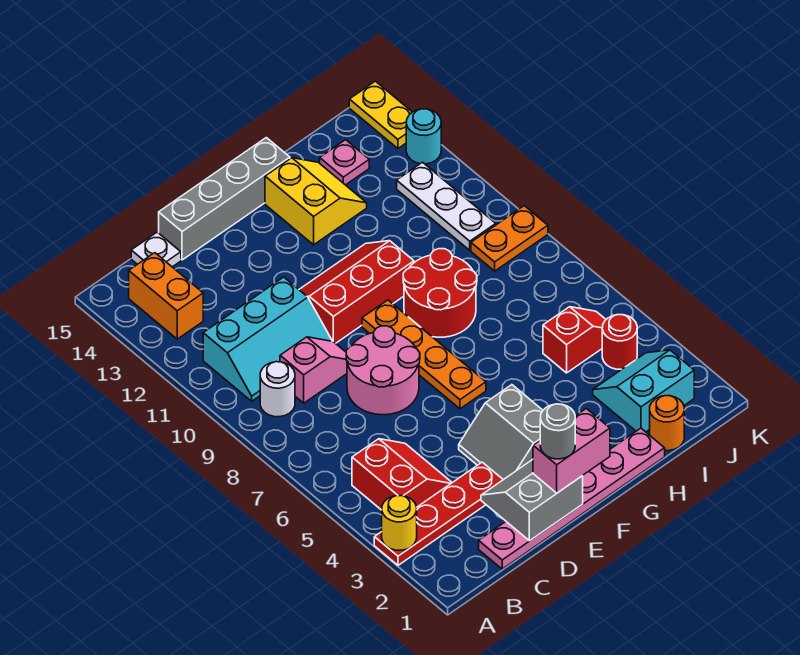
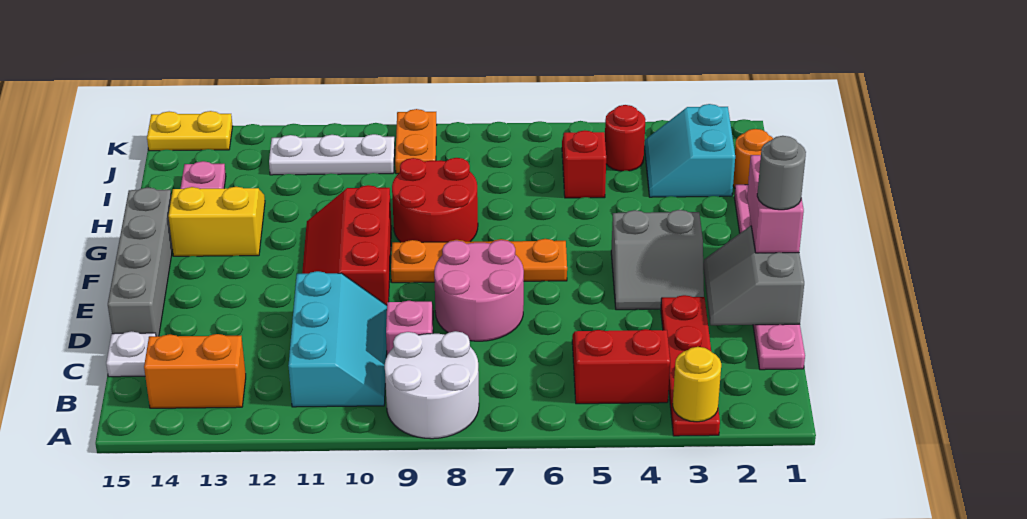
white round brick B9 level 1 -> white round brick A8:B9 level 1
cyan round brick K13 level 1 -> none

